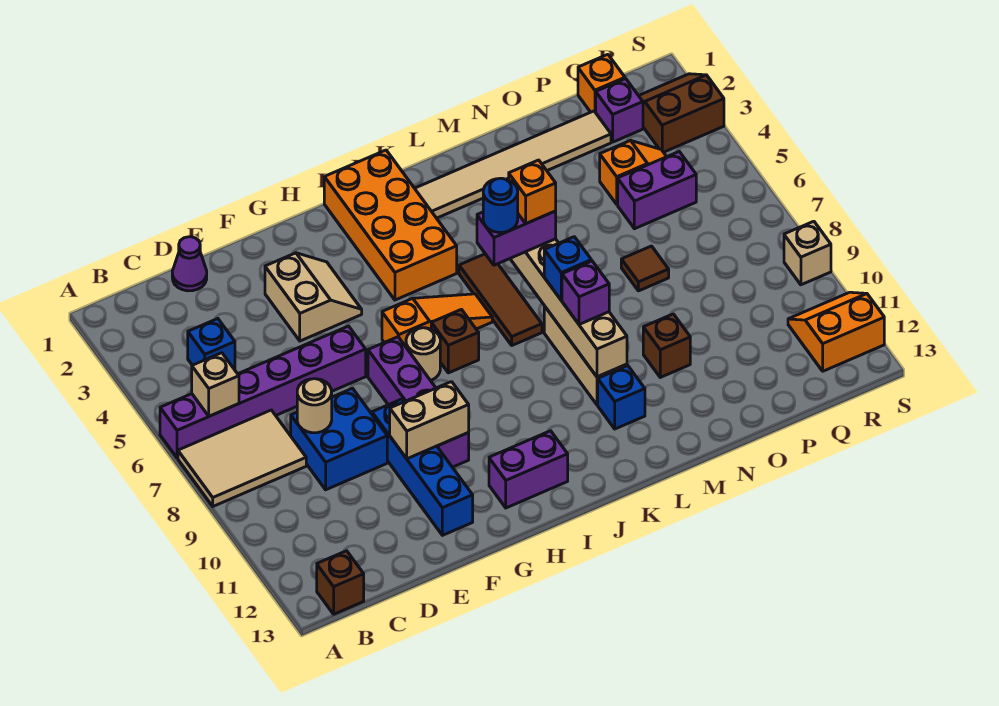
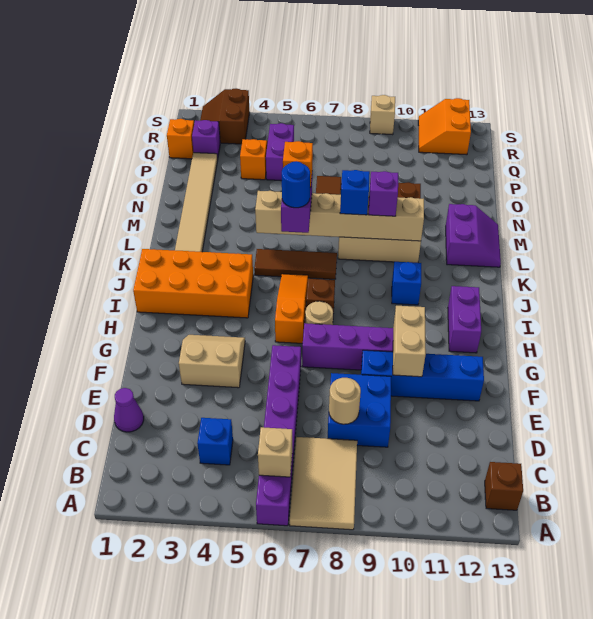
blue brick L11 level 1 -> blue brick J10 level 1
none -> purple slope L12:M13 level 1 top 12

